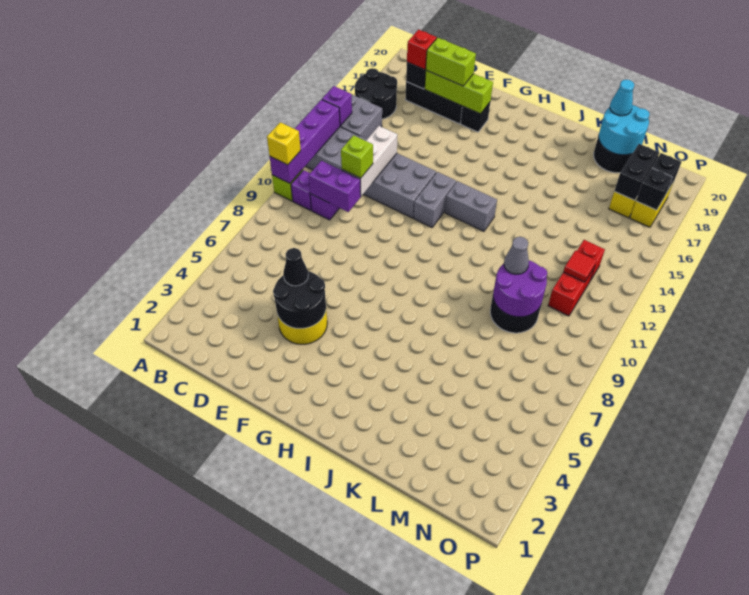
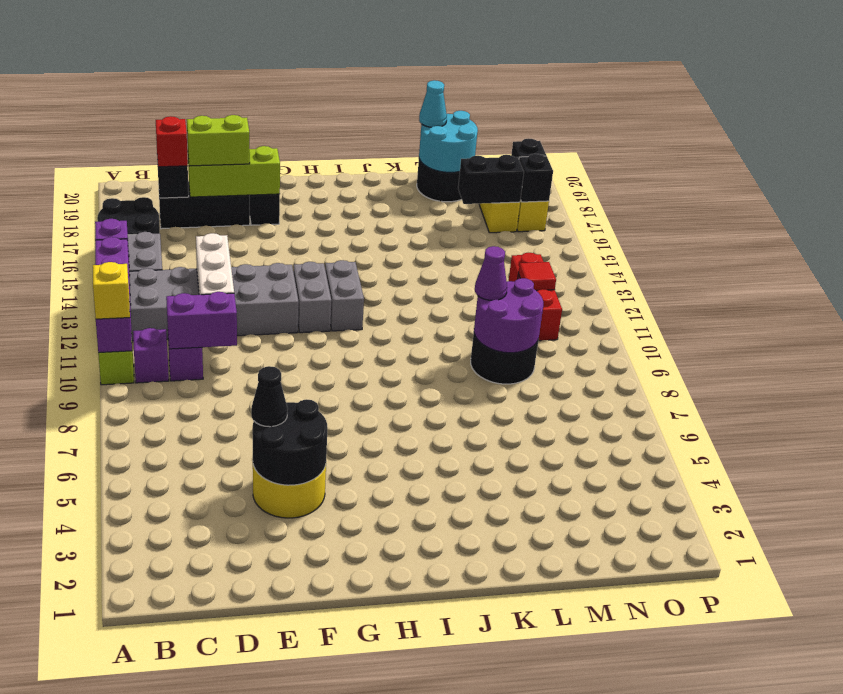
lime brick D11 level 3 -> none
grey brick H13:I13 level 1 -> grey brick H12:H13 level 1
grey cone L10 level 3 -> purple cone L10 level 3
black brick N17:N18 level 2 -> black brick M17:N17 level 2

